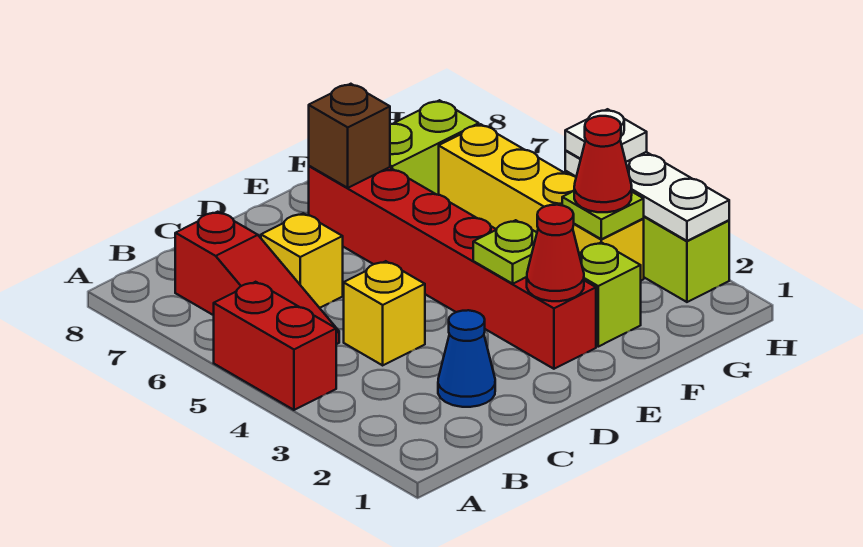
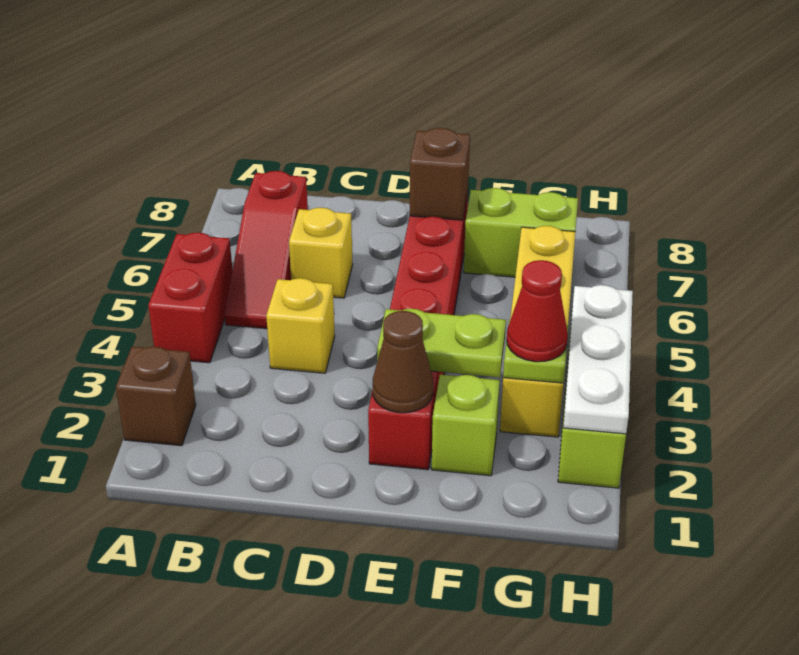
none -> brown brick A2 level 1
blue cone C2 level 1 -> none
red cone E2 level 2 -> brown cone E2 level 2
lime plate E3 level 2 -> lime plate E3:F3 level 2
white plate H4 level 3 -> none

